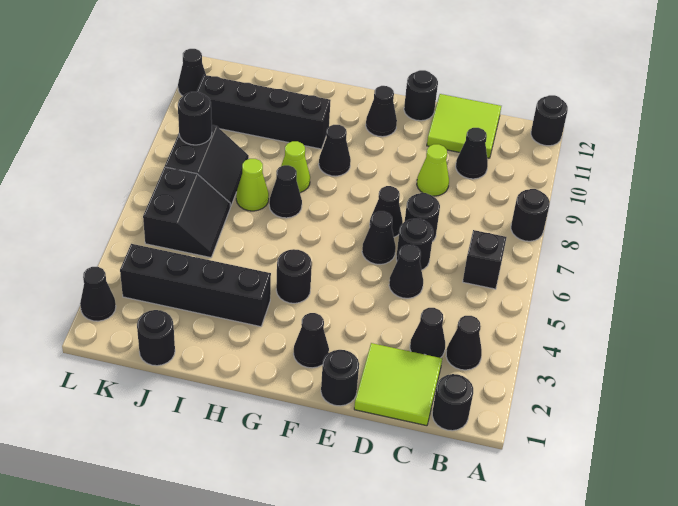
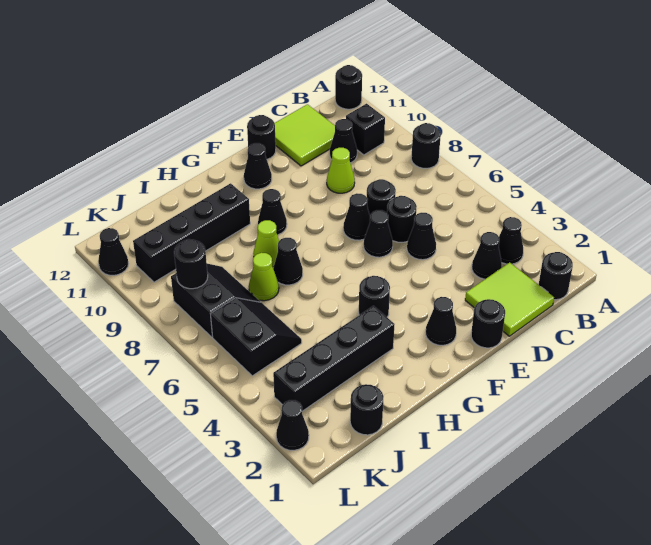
black brick B6 level 1 -> black brick B10 level 1

